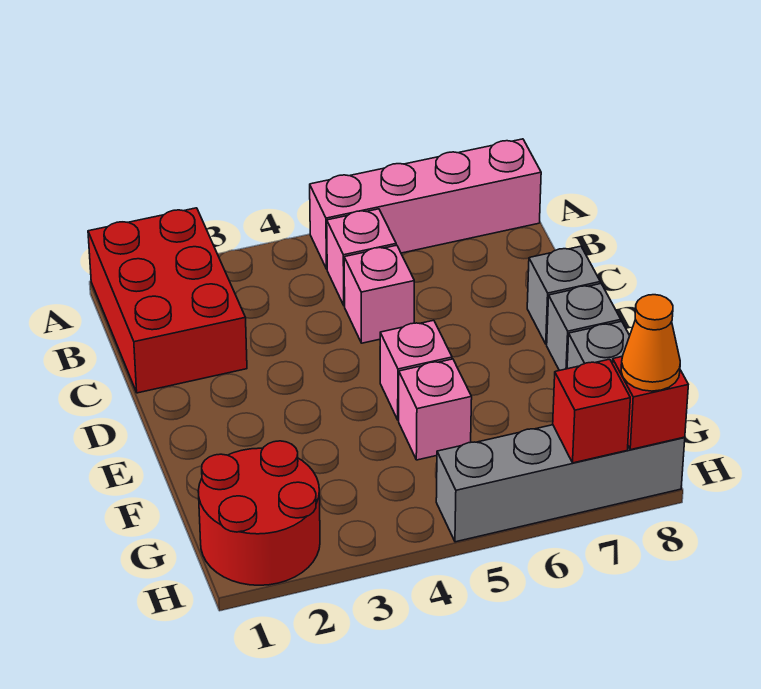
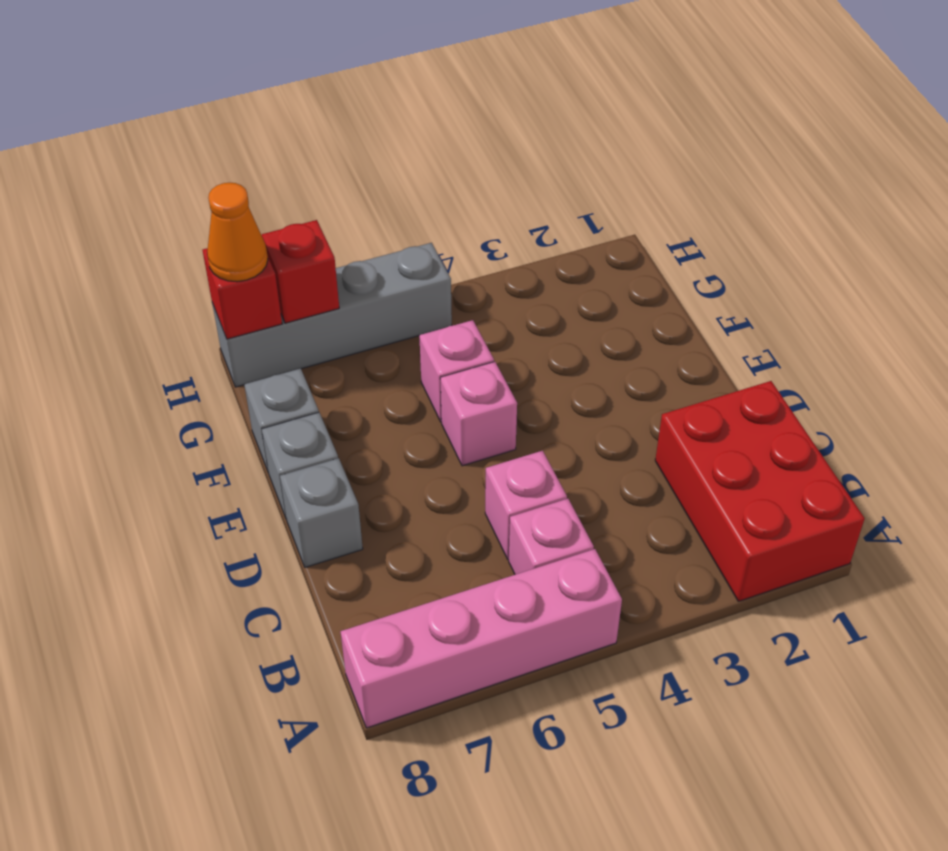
red round brick G1:H2 level 1 -> none

